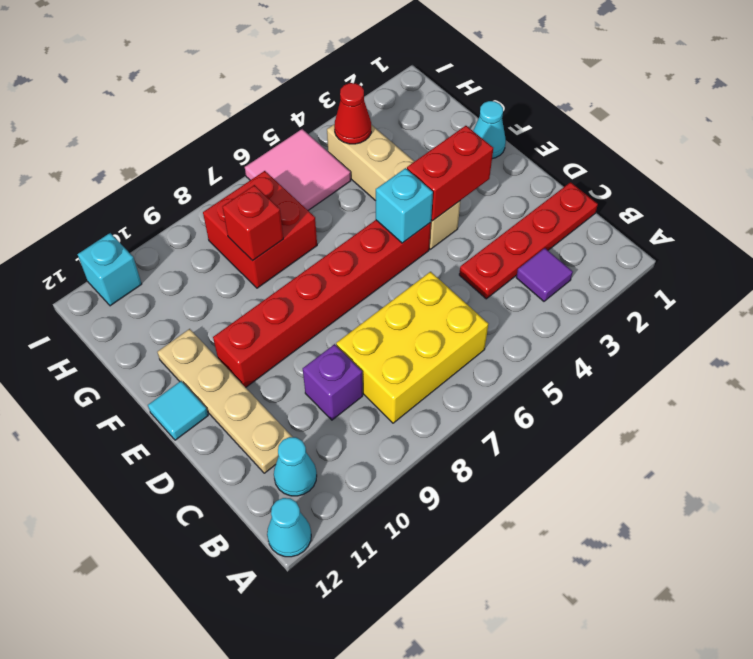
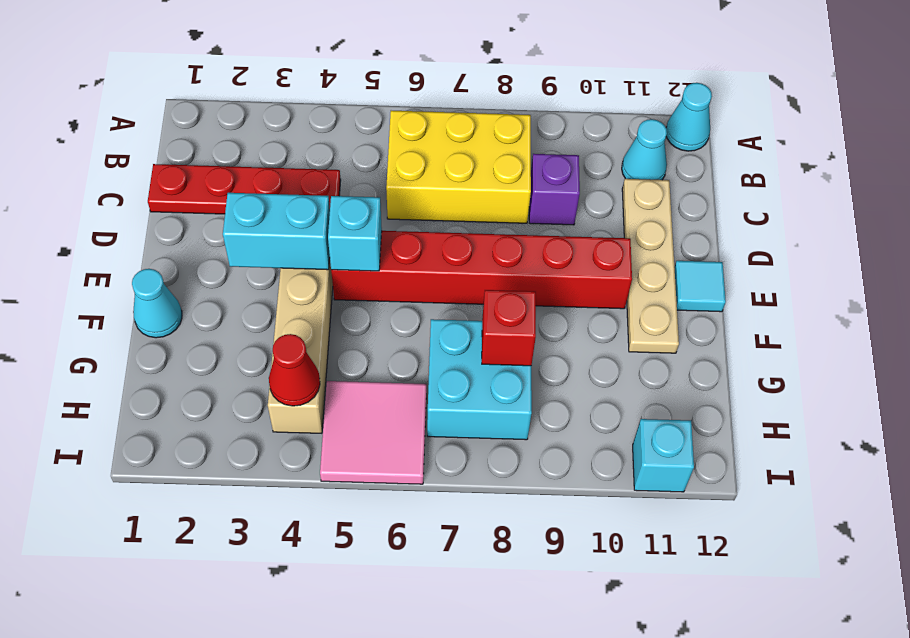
purple tile B3 level 1 -> none
red brick E3:E4 level 2 -> cyan brick E3:E4 level 2
red brick G7:H8 level 1 -> cyan brick G7:H8 level 1

